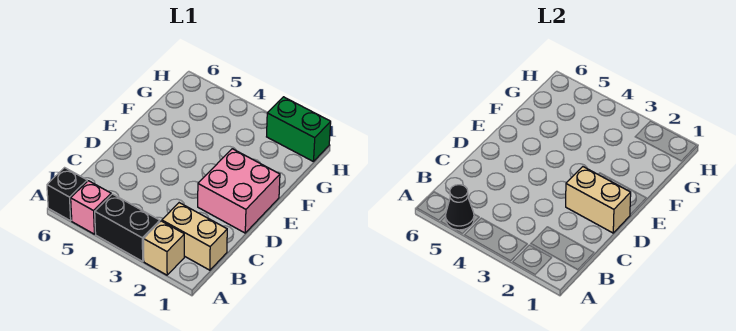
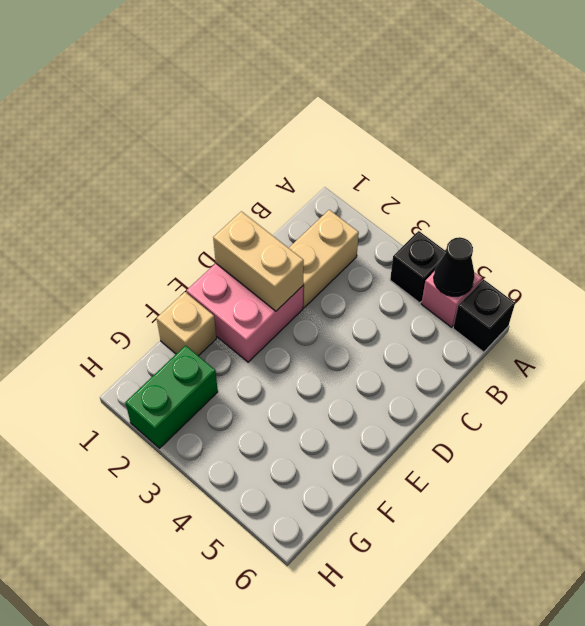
tan brick A2 level 1 -> tan brick F1 level 1
black brick A3:A4 level 1 -> black brick A4 level 1
tan brick B1:B2 level 1 -> tan brick B2:C2 level 1
green brick H1:H2 level 1 -> green brick G2:H2 level 1

